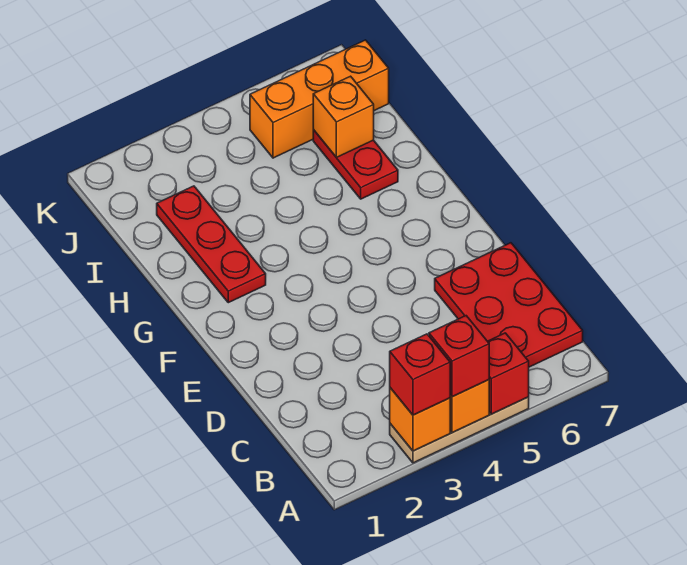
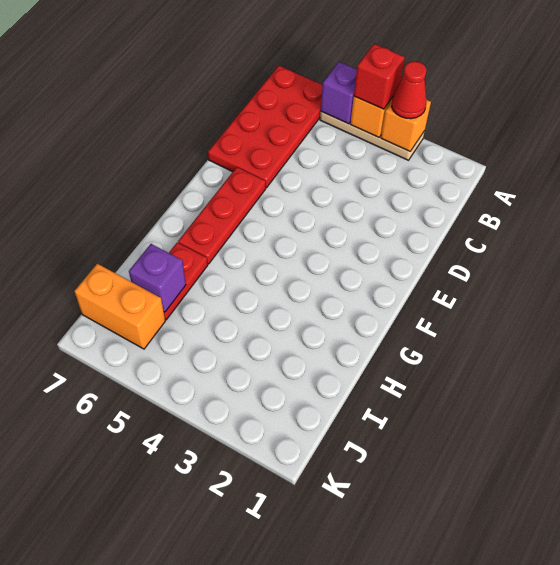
red brick A3 level 3 -> red cone A3 level 3
red brick A5 level 2 -> purple brick A5 level 2
red plate B6:D7 level 1 -> red plate A6:D7 level 1
red plate G2:I2 level 1 -> red plate E6:G6 level 1
orange brick I6 level 2 -> purple brick I6 level 2
orange brick J5:J7 level 1 -> orange brick J6:J7 level 1

